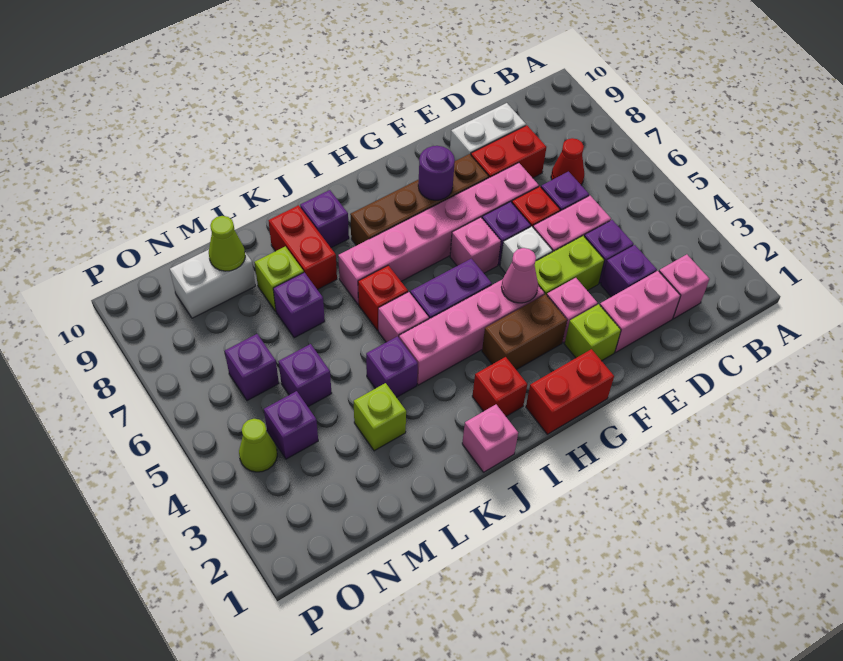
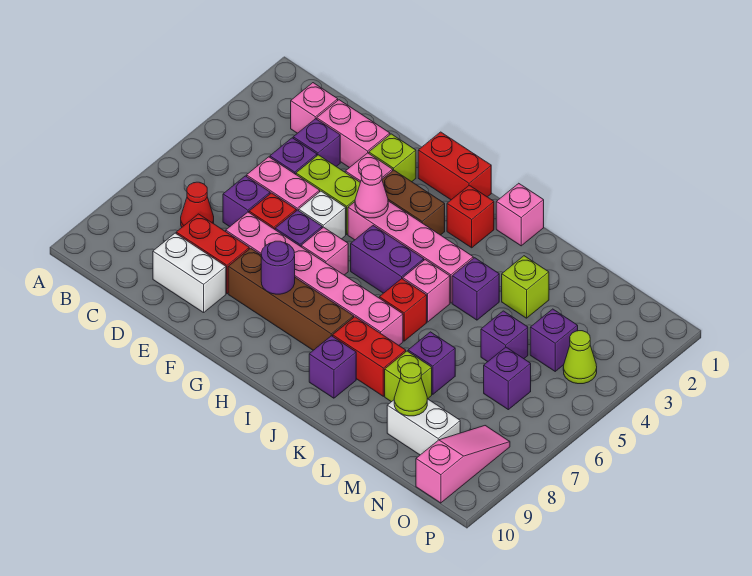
red brick K8:K9 level 1 -> red brick J8:K8 level 1
none -> pink slope O8:O10 level 1 top 10

